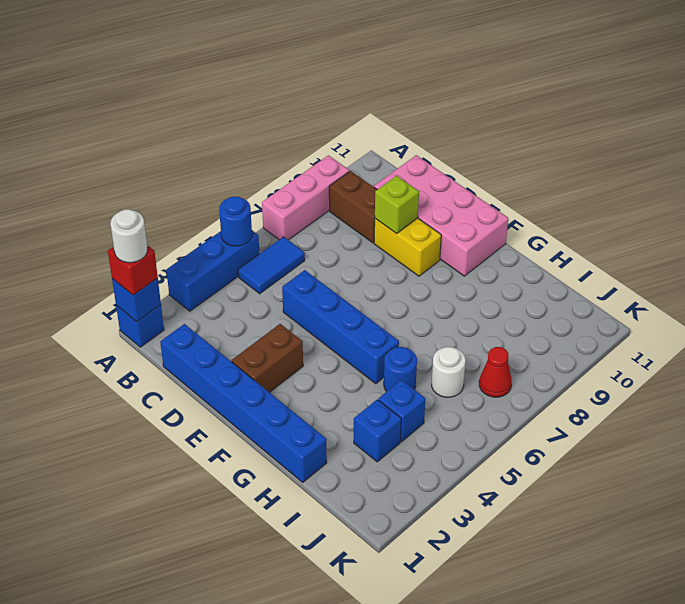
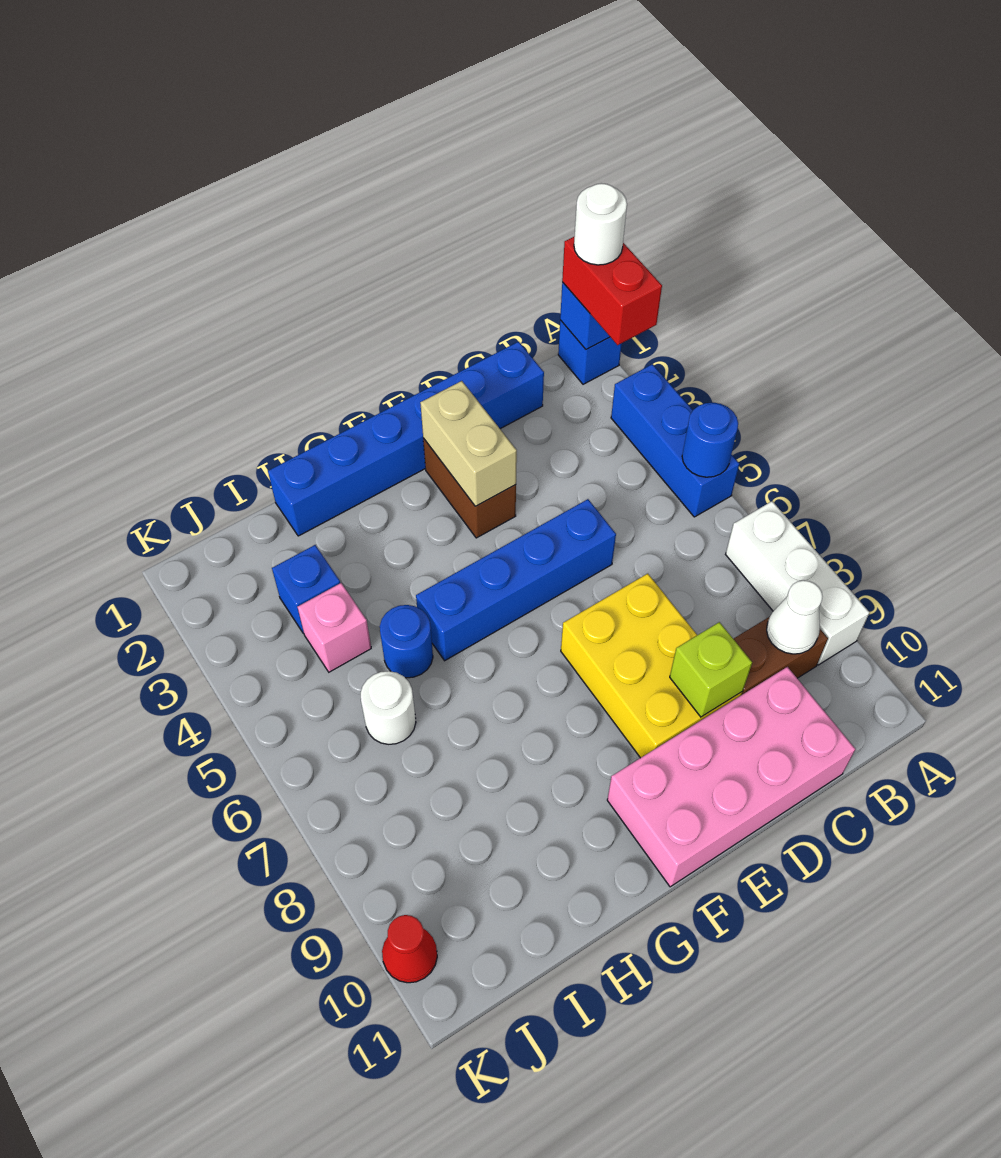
red brick A1 level 3 -> red brick A1:A2 level 3
pink brick A7:A9 level 1 -> white brick A7:A9 level 1
blue tile B5:B6 level 1 -> none
none -> white cone B9 level 2
yellow brick D9:E9 level 1 -> yellow brick D7:E9 level 1
none -> tan brick E2:E3 level 2
blue brick I4 level 1 -> pink brick I4 level 1
red cone J7 level 1 -> red cone K10 level 1

